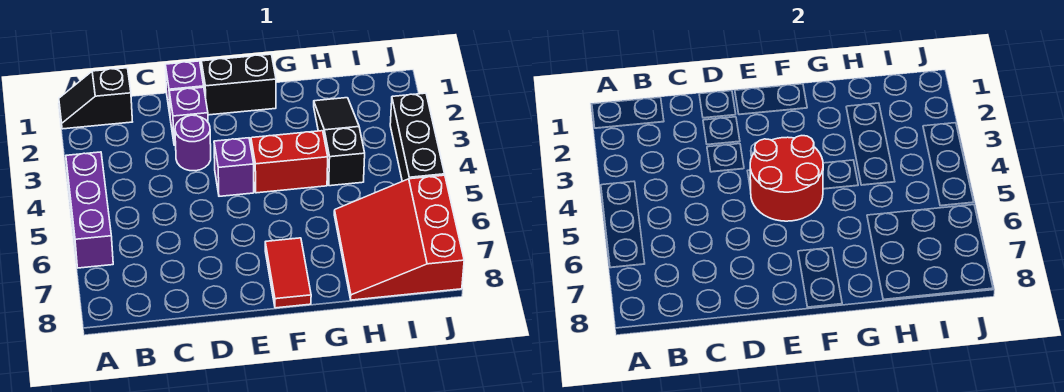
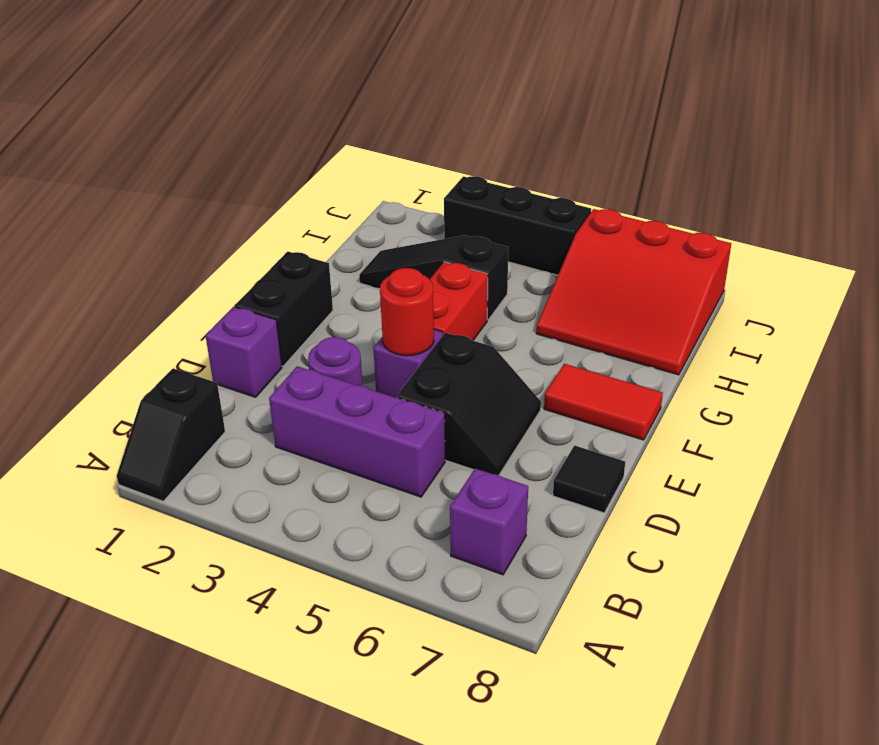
purple brick A4:A6 level 1 -> purple brick C3:C5 level 1
purple brick D2 level 1 -> purple brick B7 level 1
none -> black slope D5:E6 level 1 top 5
none -> black tile D8 level 1
red round brick E4:F5 level 2 -> red round brick E4 level 2

